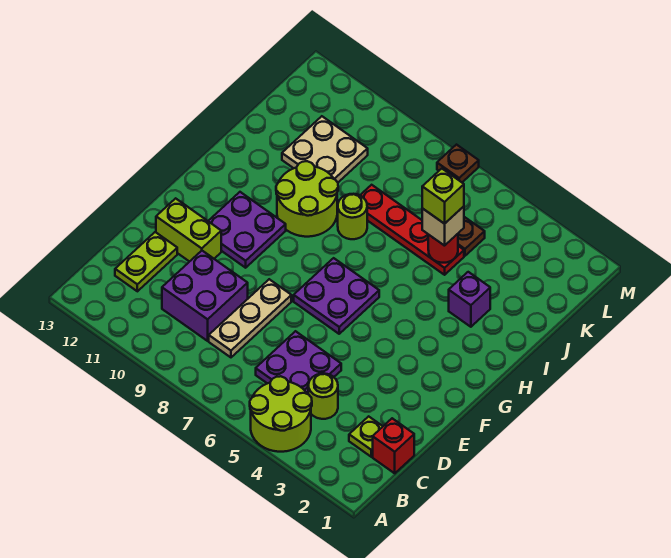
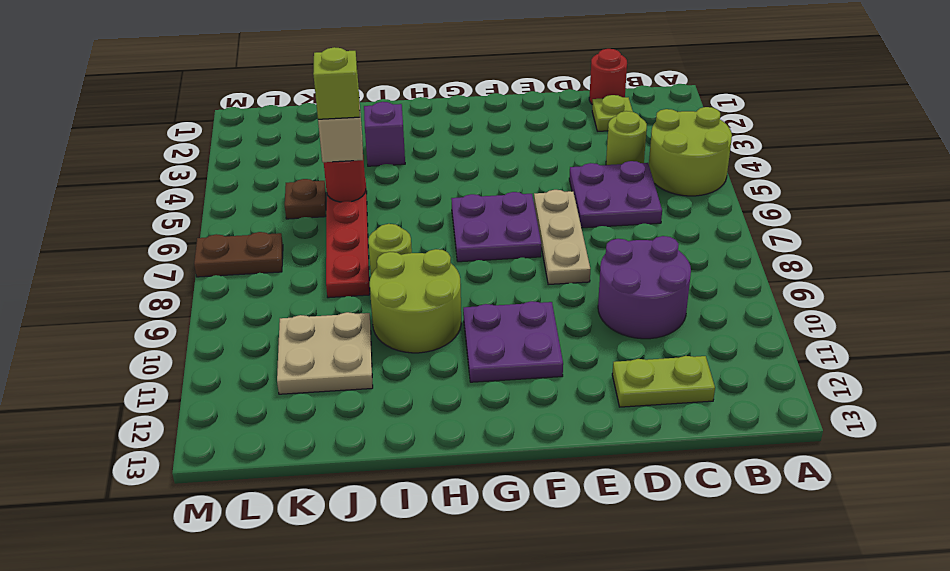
red brick C1 level 1 -> red round brick C1 level 1
tan plate C8:E8 level 1 -> tan plate E6:E8 level 1
purple brick C9:D10 level 1 -> purple round brick C9:D10 level 1
lime brick E11:E12 level 1 -> none
brown plate M7 level 1 -> brown plate L7:M7 level 1

